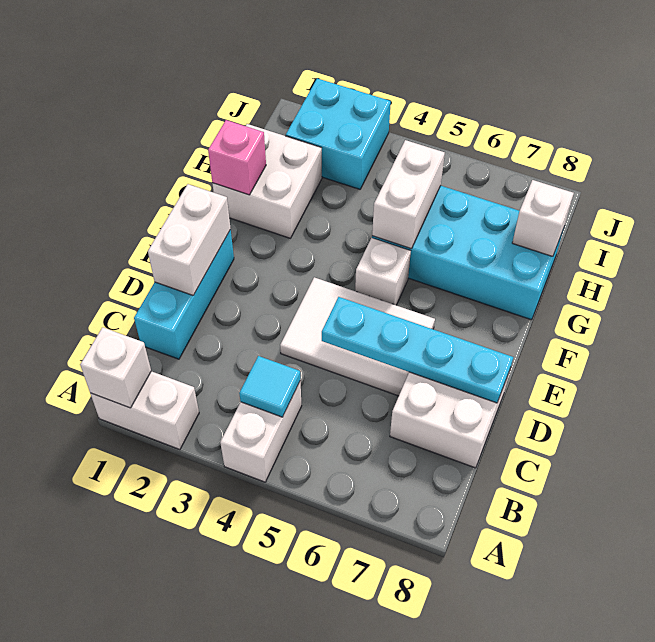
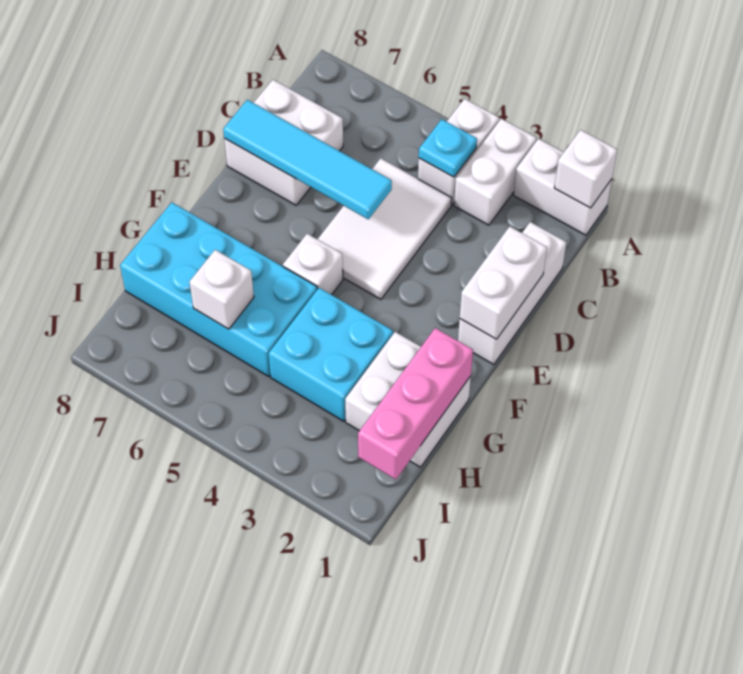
cyan tile B4 level 2 -> cyan plate B4 level 2
cyan brick C1:E1 level 1 -> white brick C1:E1 level 1
white tile D4:E6 level 1 -> white tile C4:E5 level 1
cyan plate D5:D8 level 2 -> cyan tile D5:D8 level 2
pink brick G1 level 2 -> pink brick G1:I1 level 2
white brick G5:H5 level 2 -> white brick A3:B3 level 1
white brick H8 level 2 -> white brick H6 level 2
cyan brick I2:J3 level 1 -> cyan brick G3:H4 level 1

